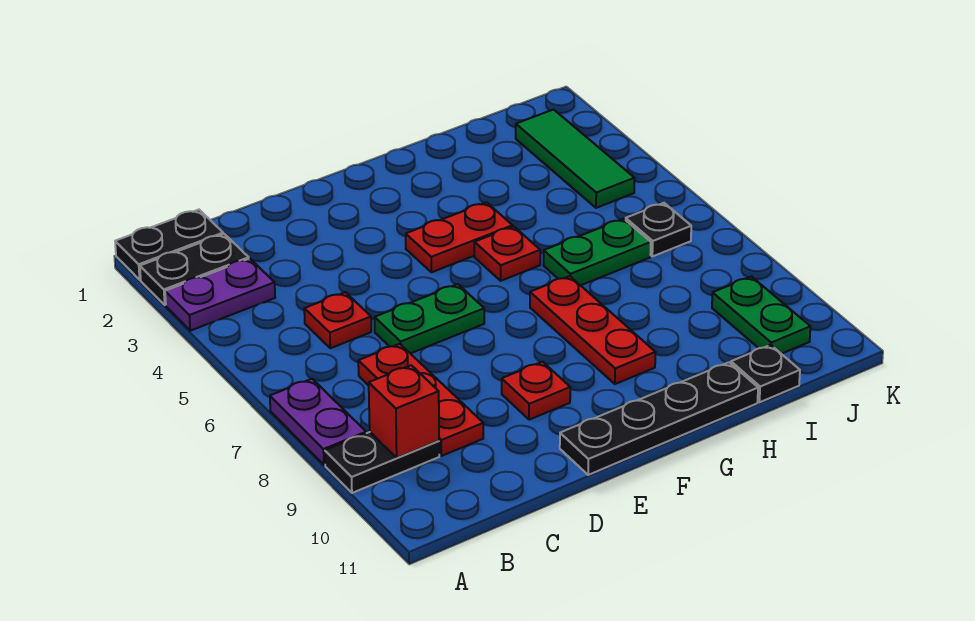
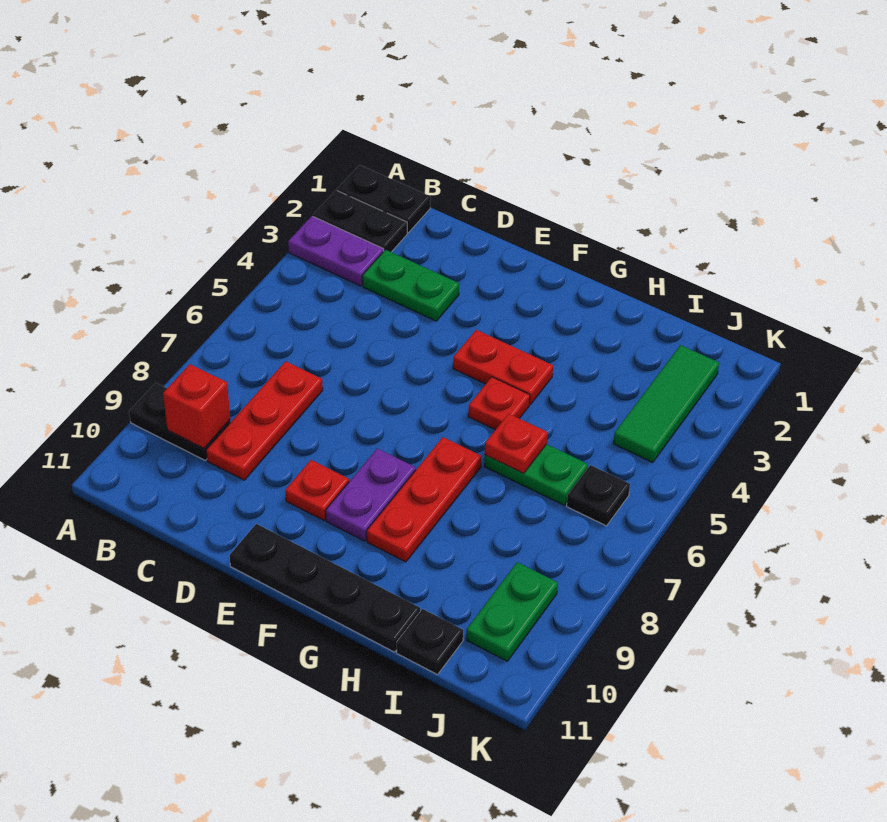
purple plate A7:A8 level 1 -> purple plate F8:F9 level 1
red plate C5 level 1 -> red plate H6 level 2
green plate D6:E6 level 1 -> green plate C3:D3 level 1

